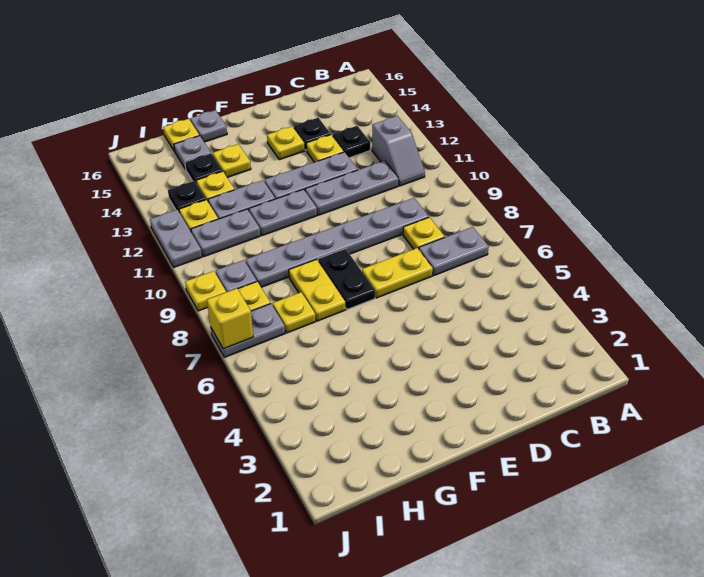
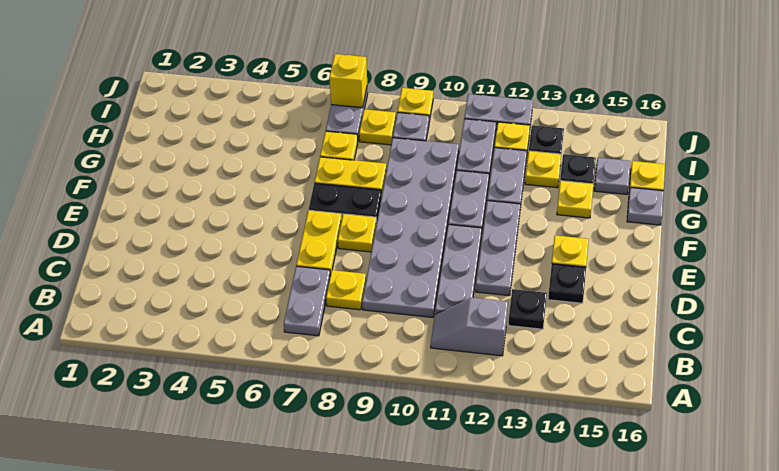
grey plate C9:H9 level 1 -> grey plate C9:H10 level 1
yellow plate D13 level 1 -> yellow plate E8 level 1

